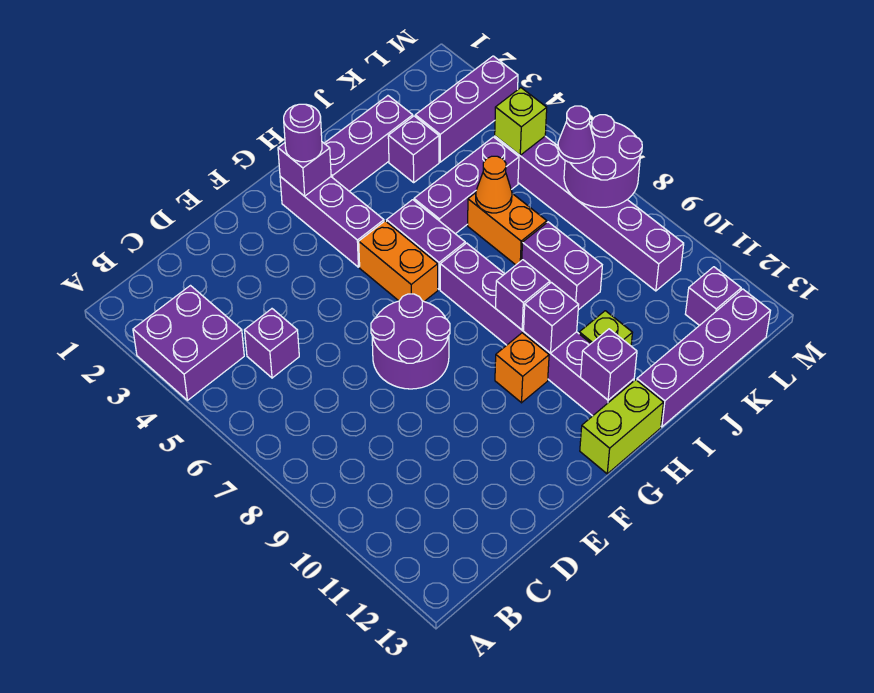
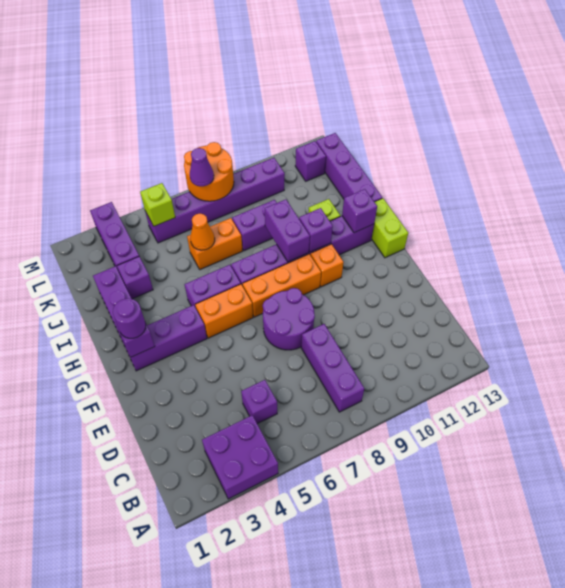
none -> orange brick G7:G9 level 1
purple brick H9 level 2 -> purple brick H9:I9 level 2
purple brick I5:K5 level 1 -> purple brick B8:D8 level 1
purple round brick L7:M8 level 2 -> orange round brick L7:M8 level 2

